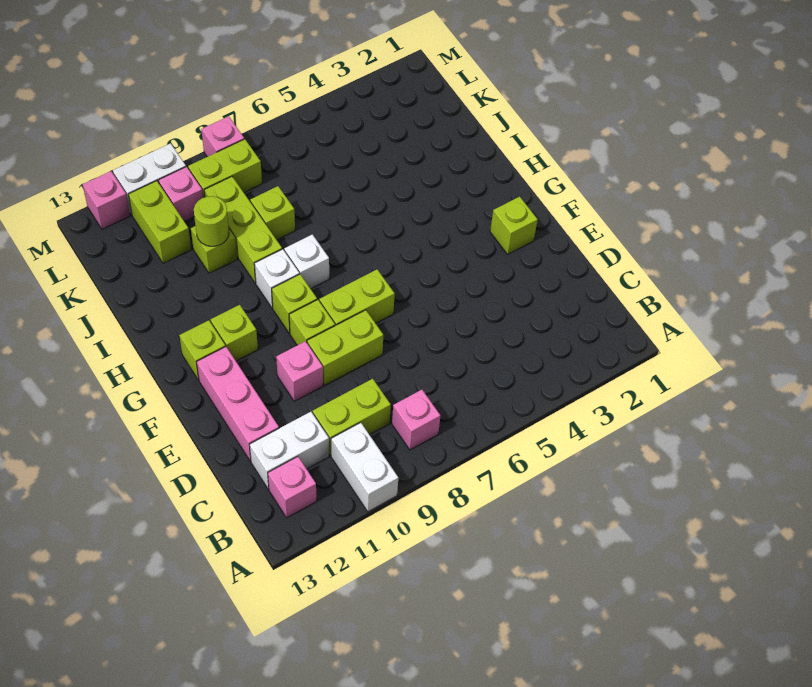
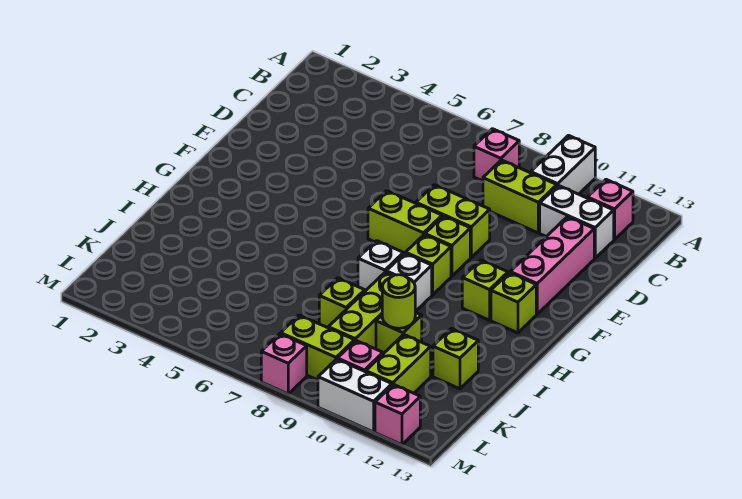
pink brick E10 level 1 -> none
lime brick F2 level 1 -> lime brick J12 level 1

